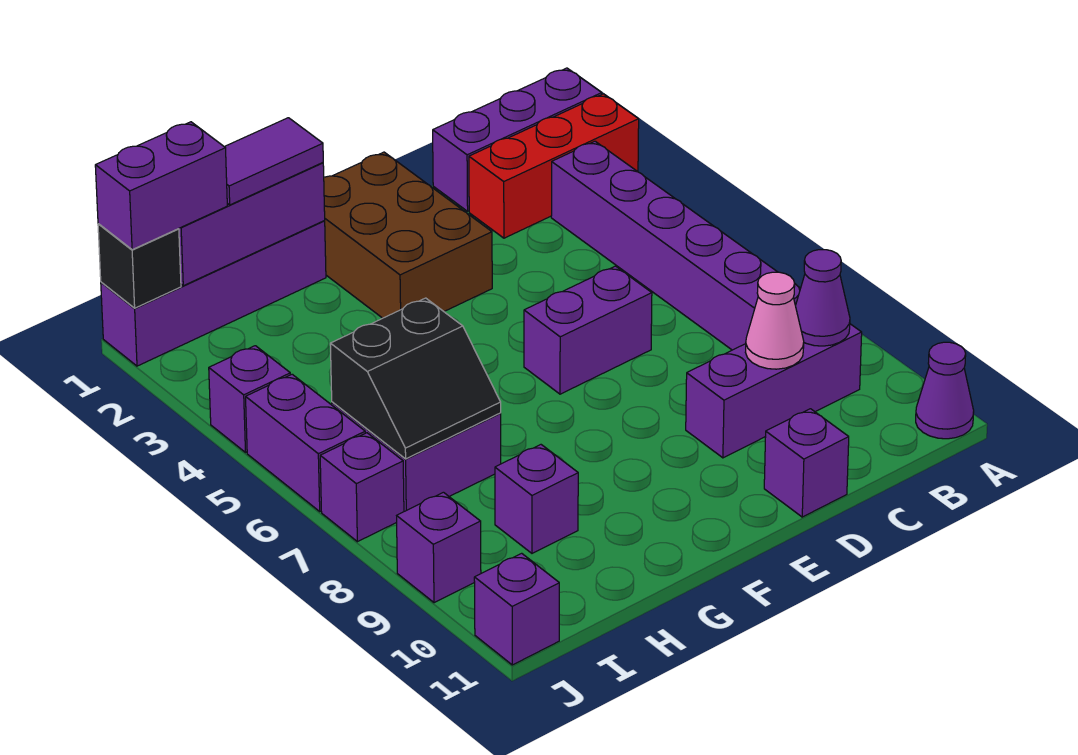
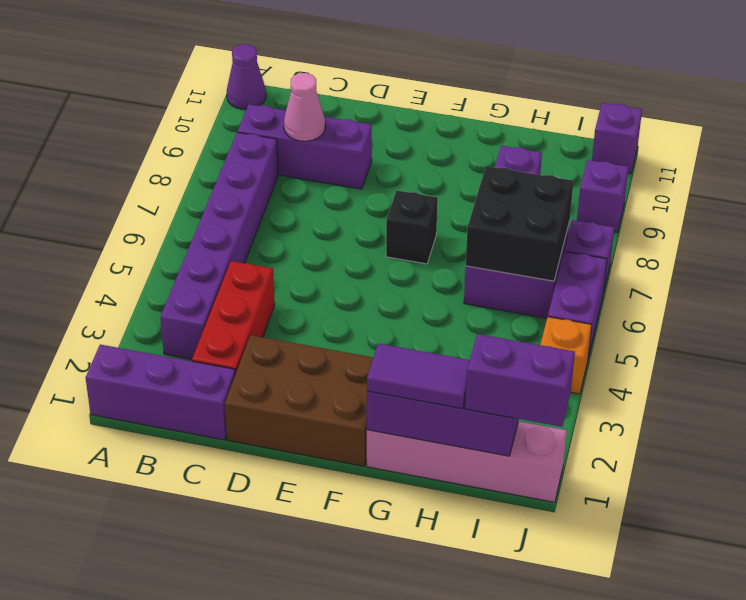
red brick A2:C2 level 1 -> red brick C2:C4 level 1
purple cone B9 level 2 -> none
purple brick D6:E6 level 1 -> none
purple brick D11 level 1 -> none
brown brick E1:F3 level 1 -> brown brick D1:F2 level 1
purple brick G1:J1 level 1 -> pink brick G1:J1 level 1
black slope H6:I7 level 2 top 6 -> black brick H6:I7 level 2
black brick J1 level 2 -> black brick F7 level 1
purple brick J4 level 1 -> orange brick J4 level 1

